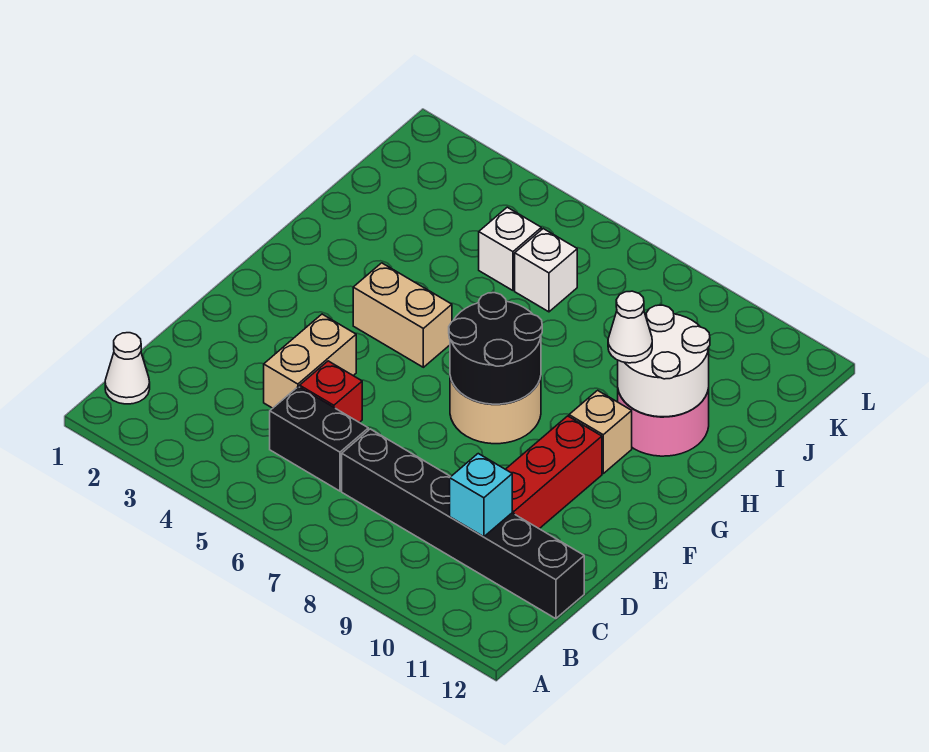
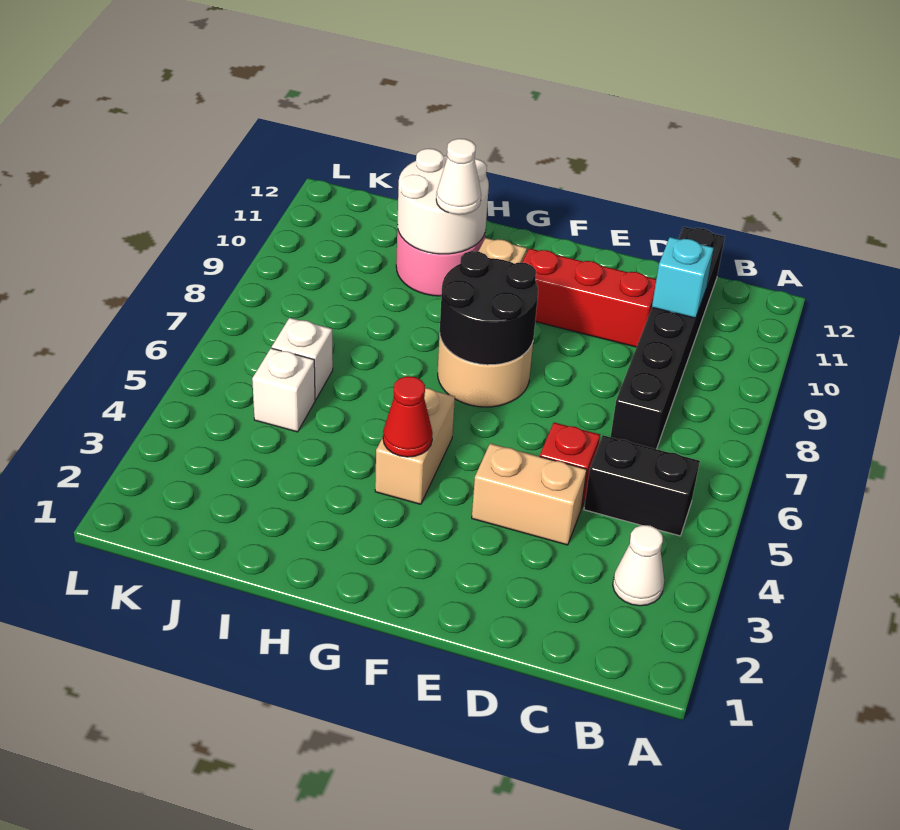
white cone B1 level 1 -> white cone B3 level 1
black brick C5:C6 level 1 -> black brick B5:C5 level 1
none -> red cone G4 level 2

